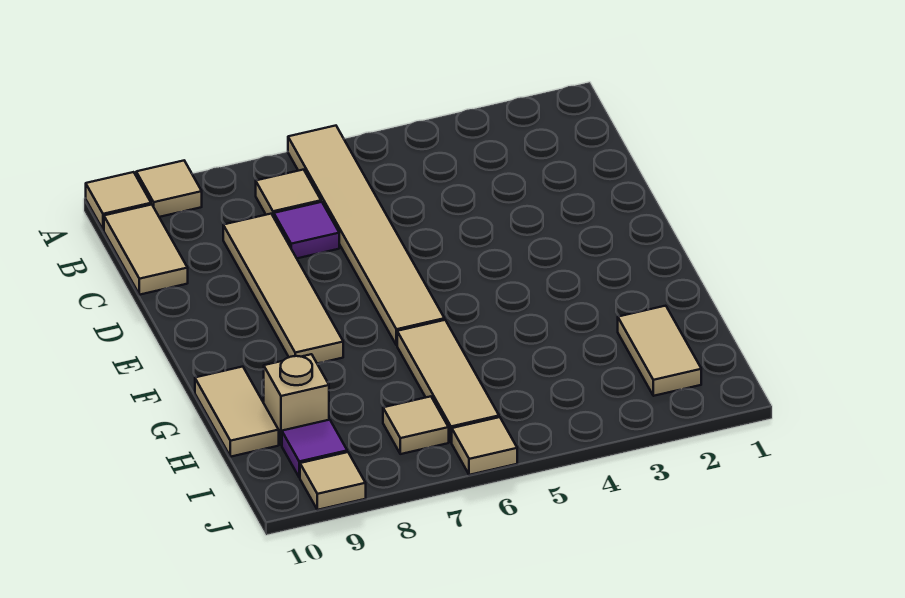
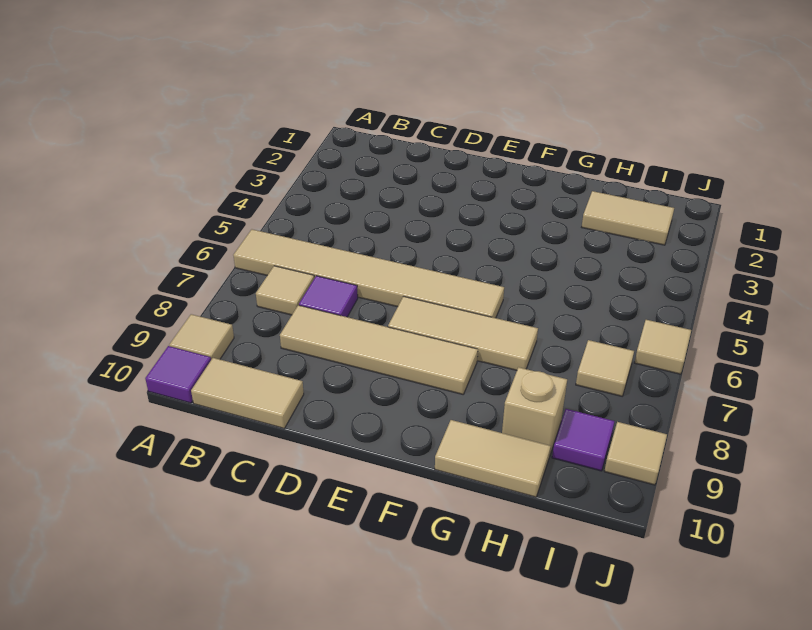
tan tile A10 level 1 -> purple tile A10 level 1
tan tile G6:I6 level 1 -> tan tile E7:G7 level 1

